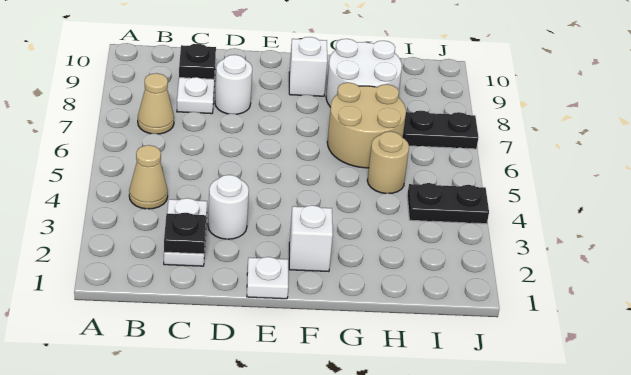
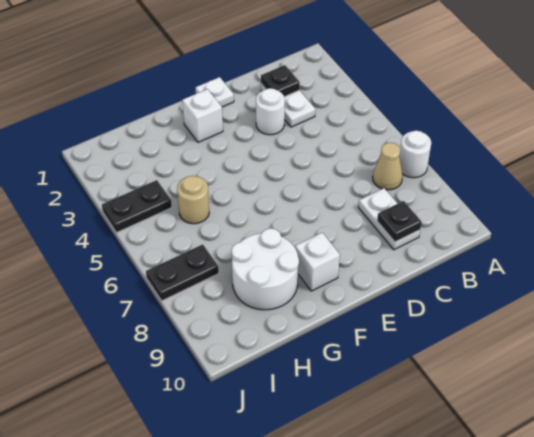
tan cone B4 level 1 -> none
white round brick D8 level 1 -> white round brick A7 level 1
tan round brick G6:H7 level 1 -> none

